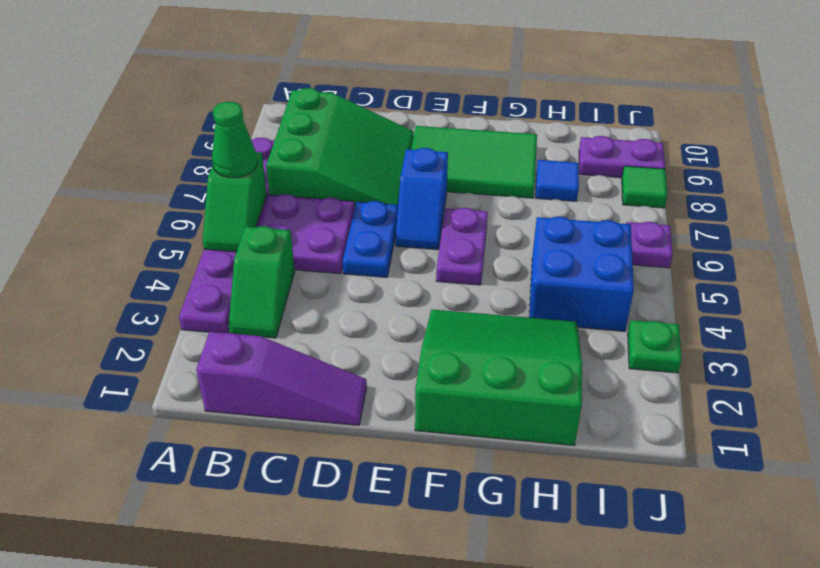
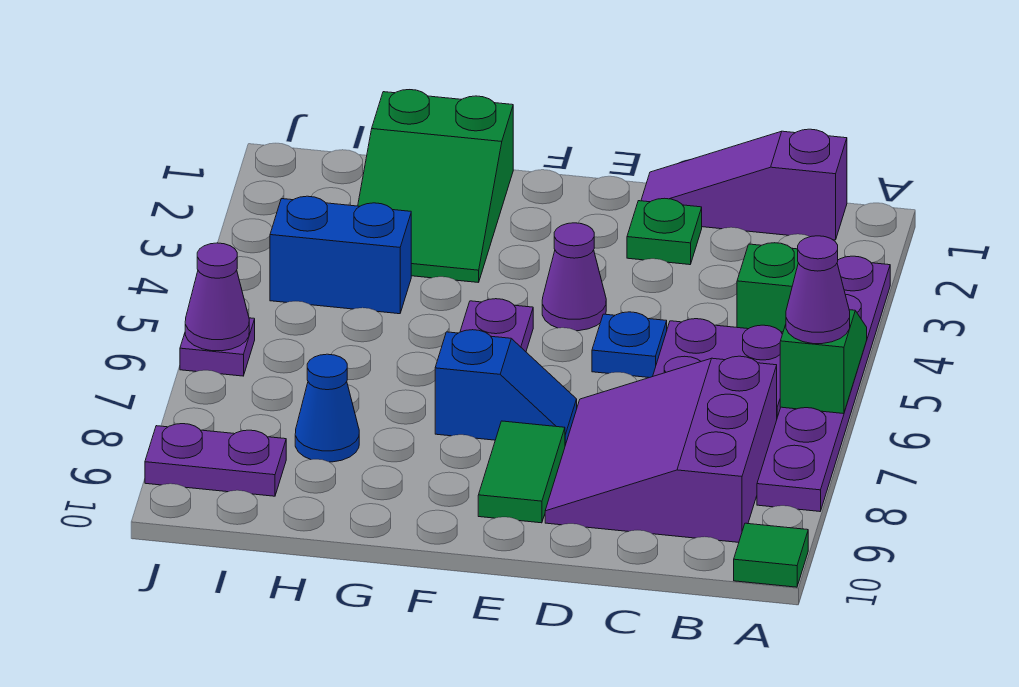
green cone A6 level 3 -> purple cone A6 level 3
green slope B7:D9 level 1 top B -> purple slope B7:D9 level 1 top B
blue plate D5:D6 level 1 -> blue plate D5 level 1
none -> purple cone E4 level 1
blue slope E6:E7 level 1 top 7 -> blue slope E7:F7 level 1 top F
green tile E8:G9 level 1 -> green tile E8:E9 level 1
green slope F1:H3 level 1 top 1 -> green slope G1:H3 level 1 top 1
blue brick H4:I5 level 1 -> blue brick H4:I4 level 1
blue tile H8 level 1 -> blue cone H8 level 1
green plate J3 level 1 -> green plate D2 level 1
none -> purple cone J6 level 2
green tile J8 level 1 -> green tile A10 level 1

